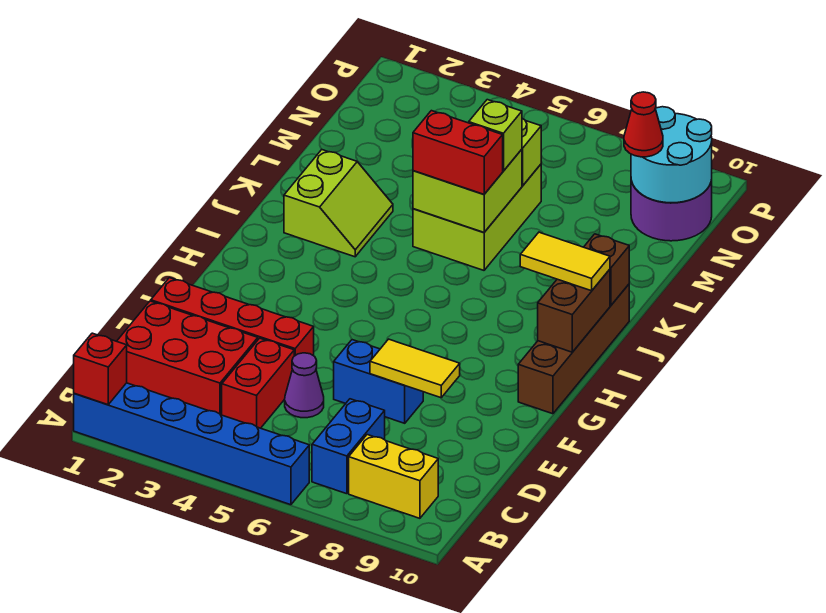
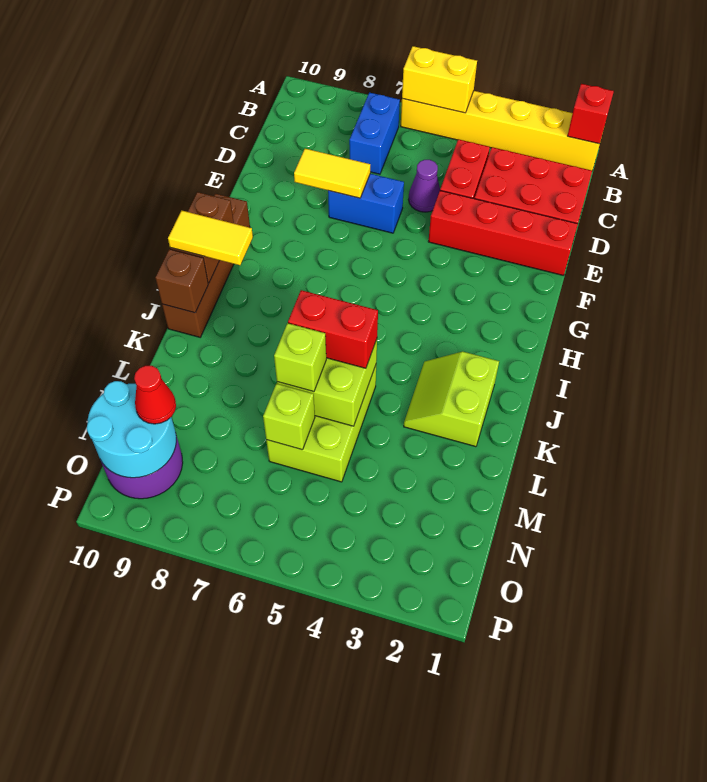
blue brick A1:A6 level 1 -> yellow brick A1:A6 level 1
yellow brick B8:B9 level 1 -> yellow brick A5:A6 level 2

